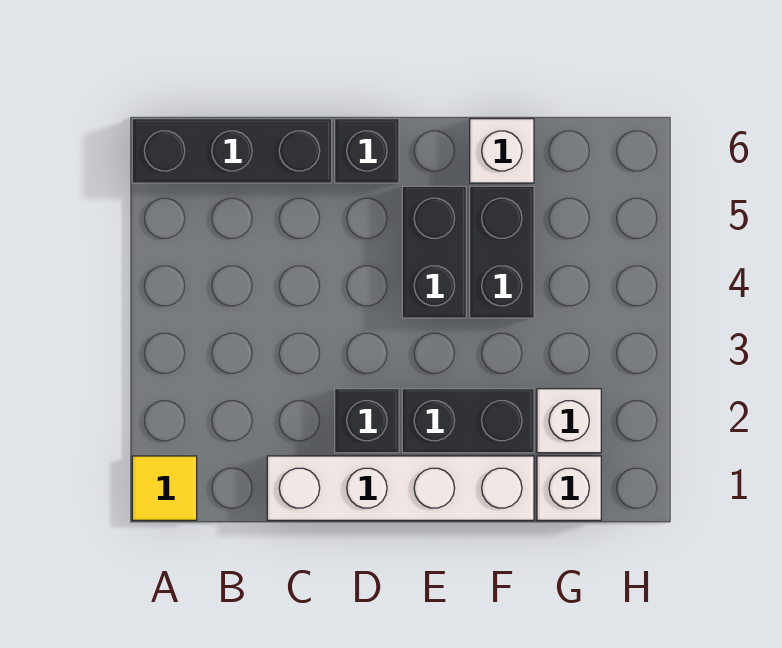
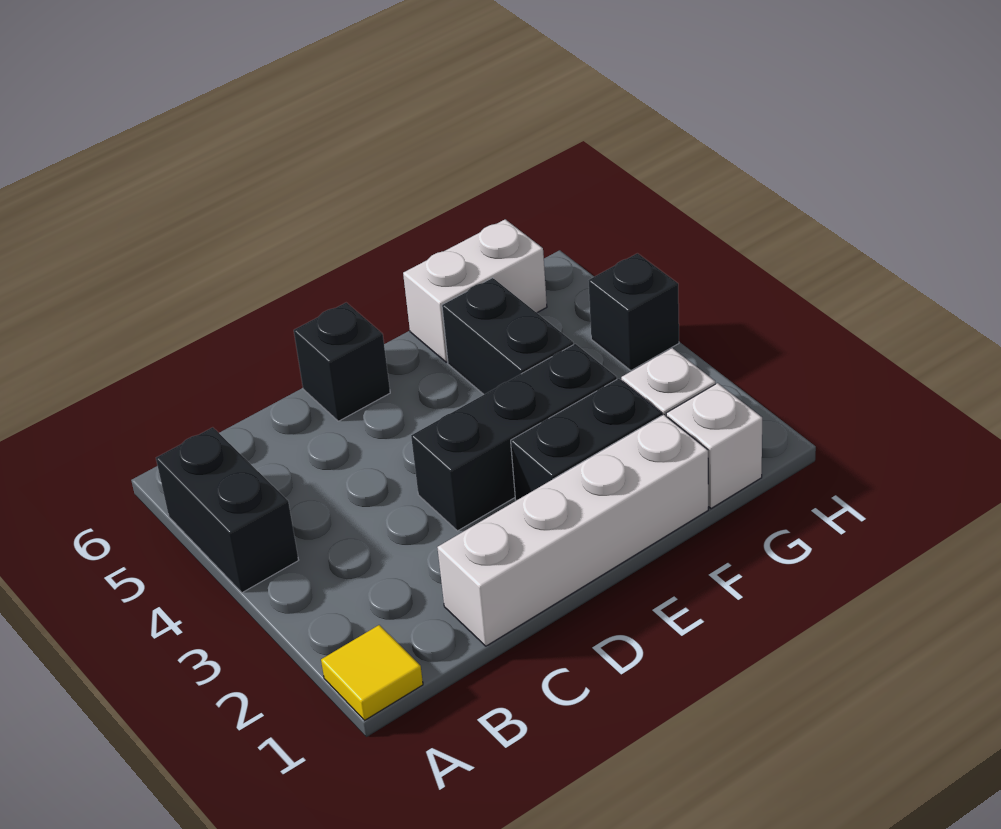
black brick A6:C6 level 1 -> black brick D3:F3 level 1
black brick D2 level 1 -> black brick H4 level 1
black brick E4:E5 level 1 -> black brick A4:A5 level 1
white brick F6 level 1 -> white brick F6:G6 level 1

